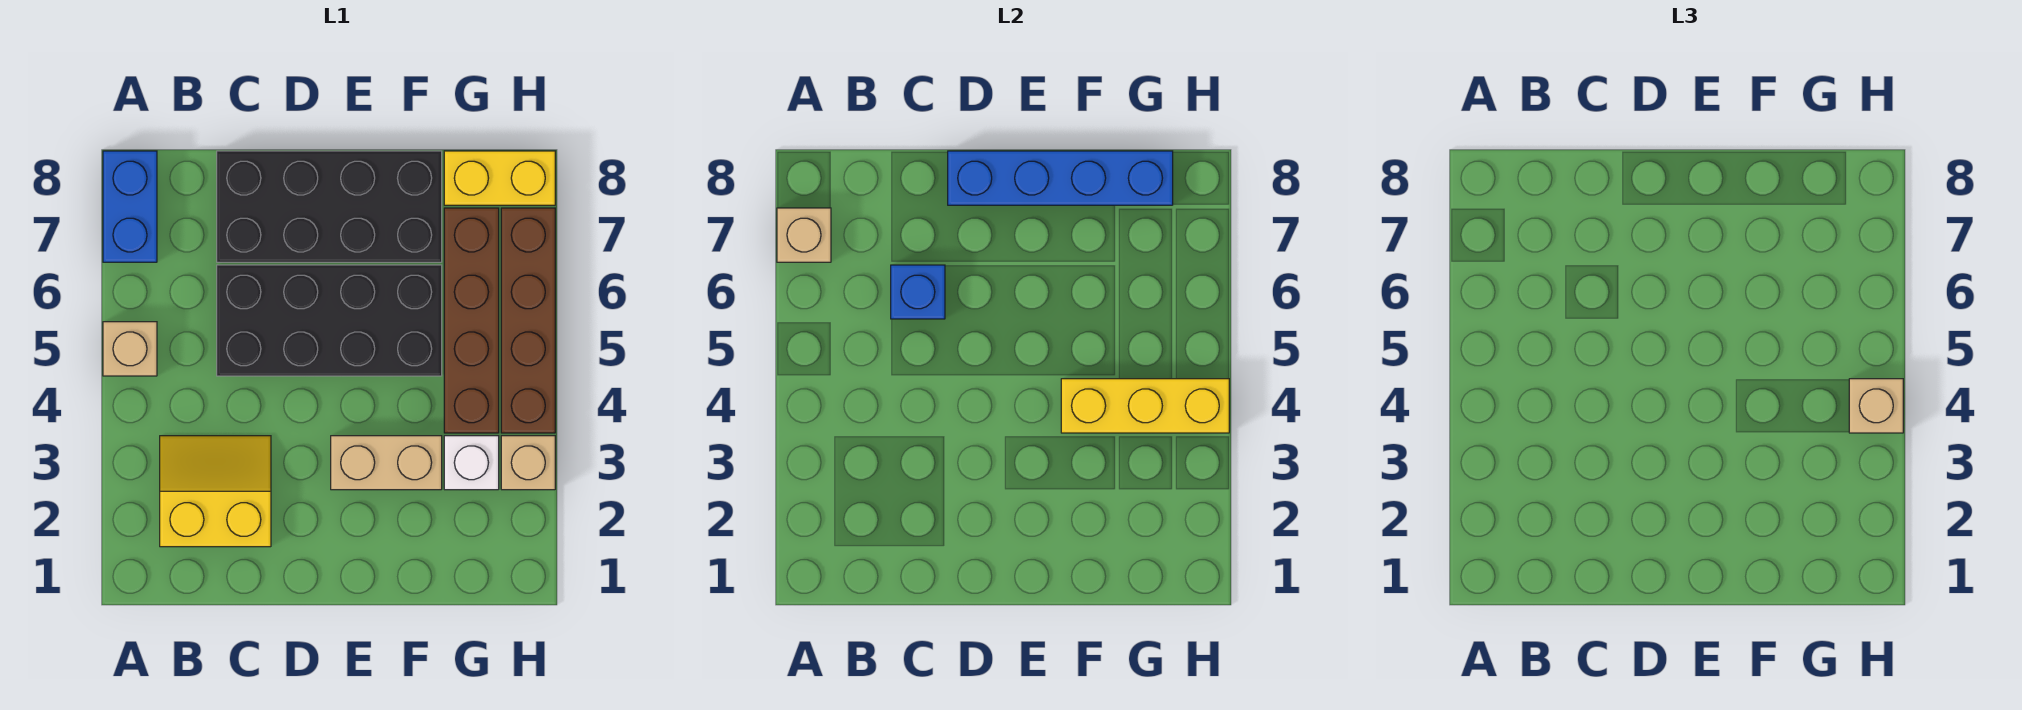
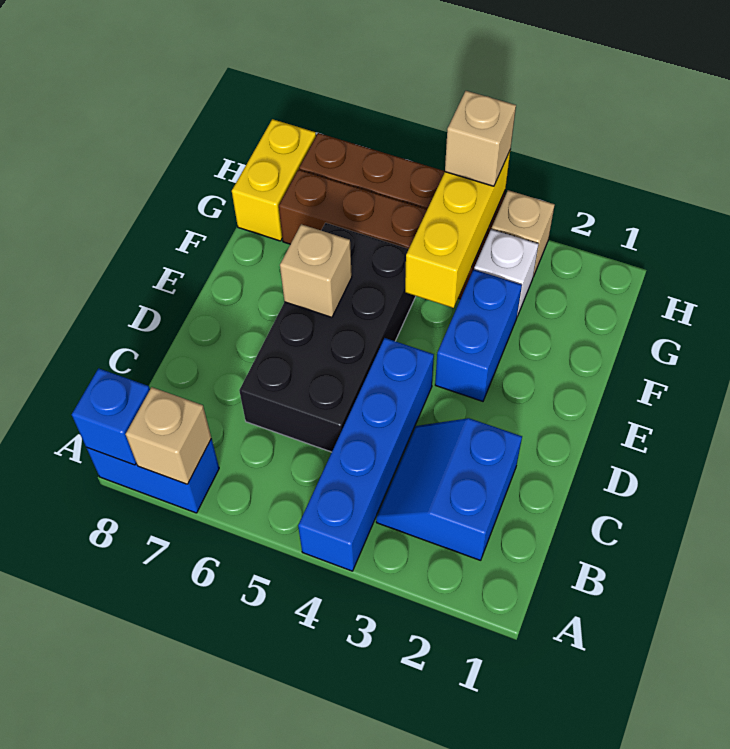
tan brick A5 level 1 -> tan brick E6 level 2
yellow slope B2:C3 level 1 top 2 -> blue slope B2:C3 level 1 top 2
blue brick C6 level 2 -> blue brick A8 level 2
black brick C7:F8 level 1 -> none
blue brick D8:G8 level 2 -> blue brick A4:D4 level 1
tan brick E3:F3 level 1 -> blue brick E3:F3 level 1

